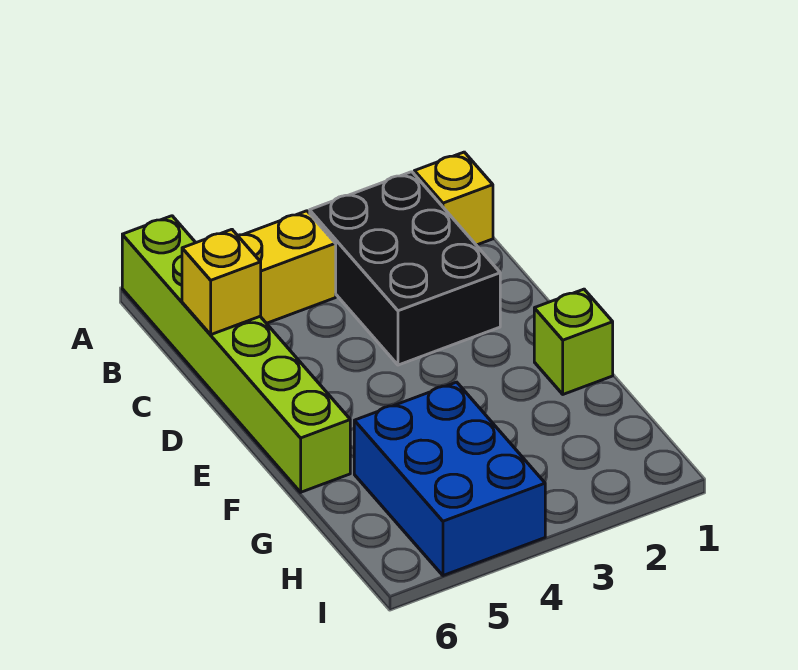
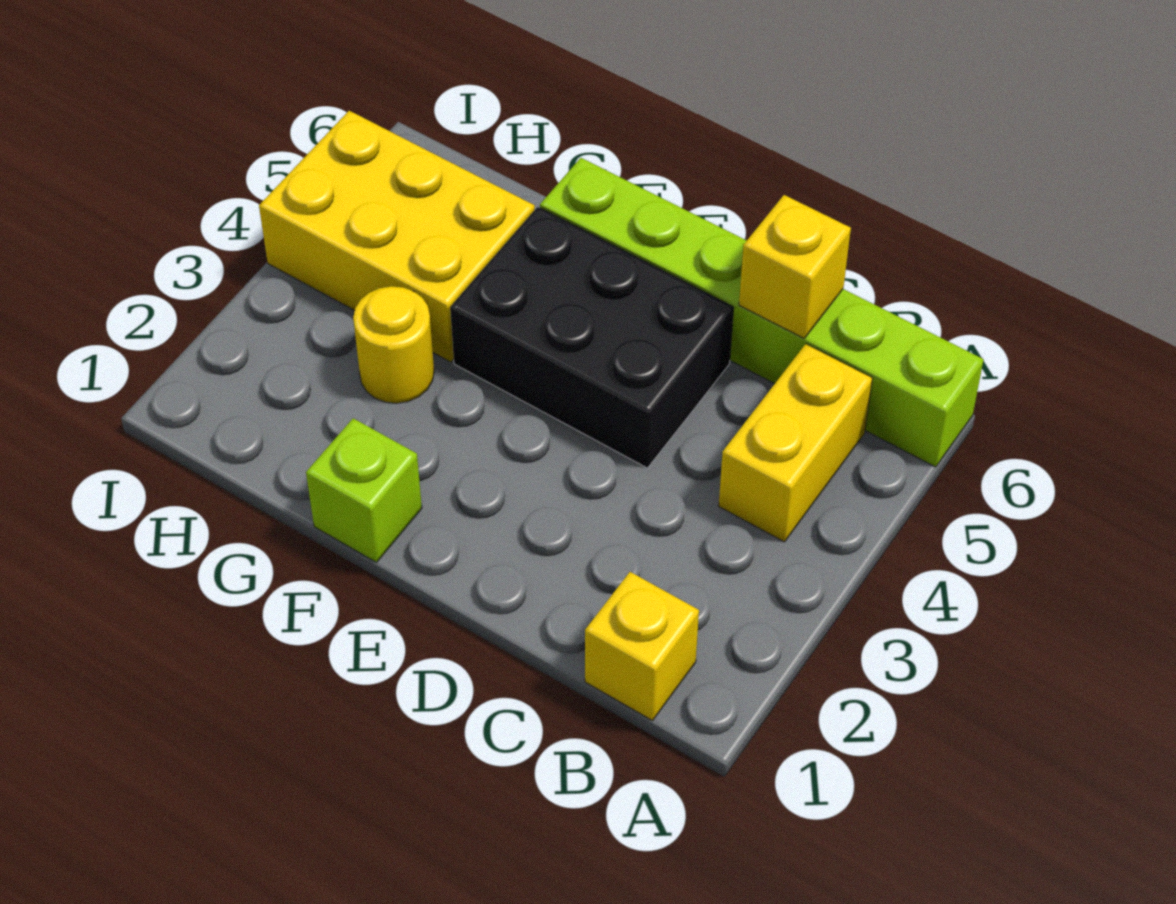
black brick B2:D3 level 1 -> black brick D4:F5 level 1
none -> yellow round brick G3 level 1
blue brick G4:I5 level 1 -> yellow brick G4:I5 level 1

